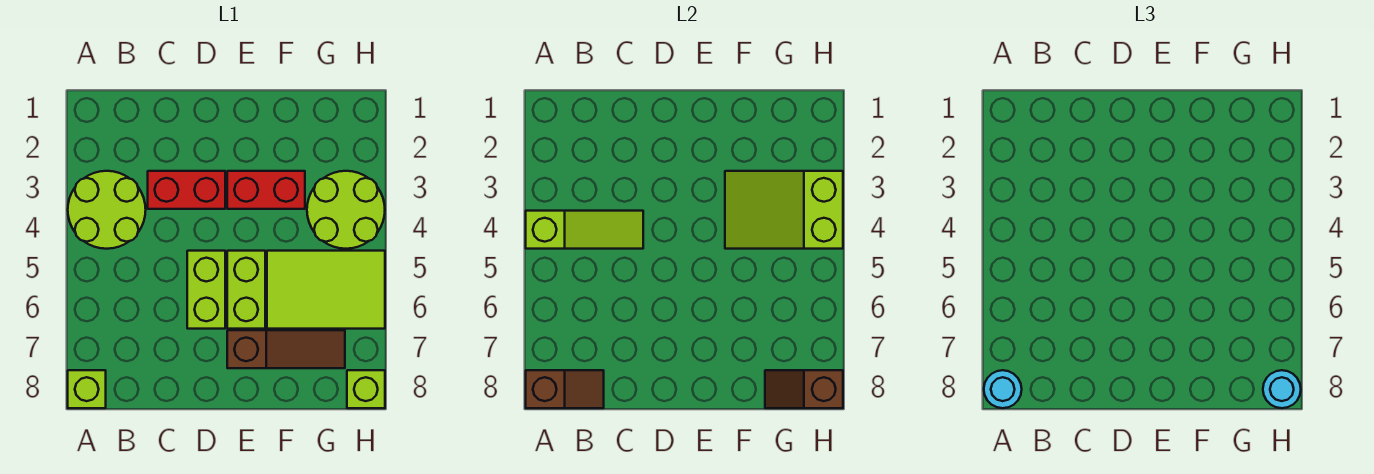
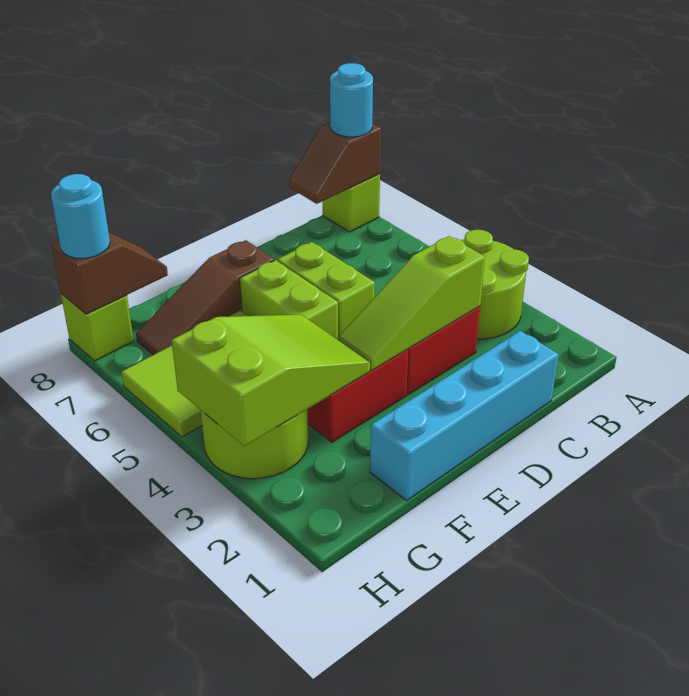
lime slope A4:C4 level 2 top A -> lime slope C3:E3 level 2 top C
none -> cyan brick C1:F1 level 1

